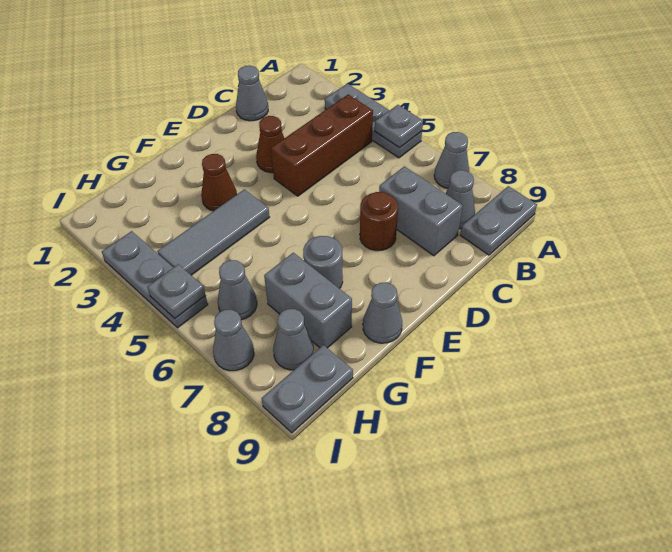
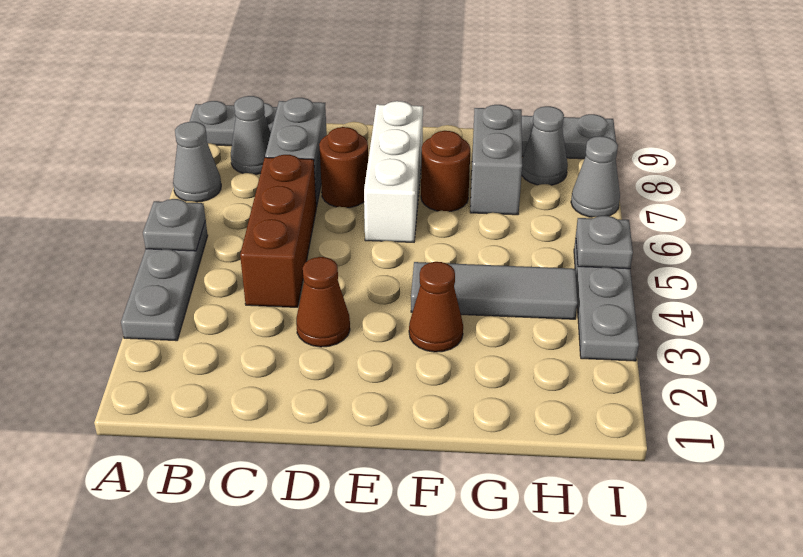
brown brick B4:D4 level 1 -> brown brick C4:C6 level 1
grey cone C1 level 1 -> none
none -> white brick E6:E8 level 1
grey round brick F7 level 1 -> brown round brick F7 level 1
grey cone F9 level 1 -> none
grey cone H6 level 1 -> none

